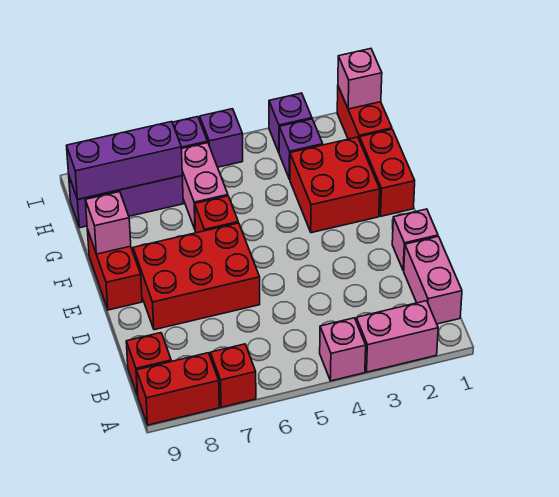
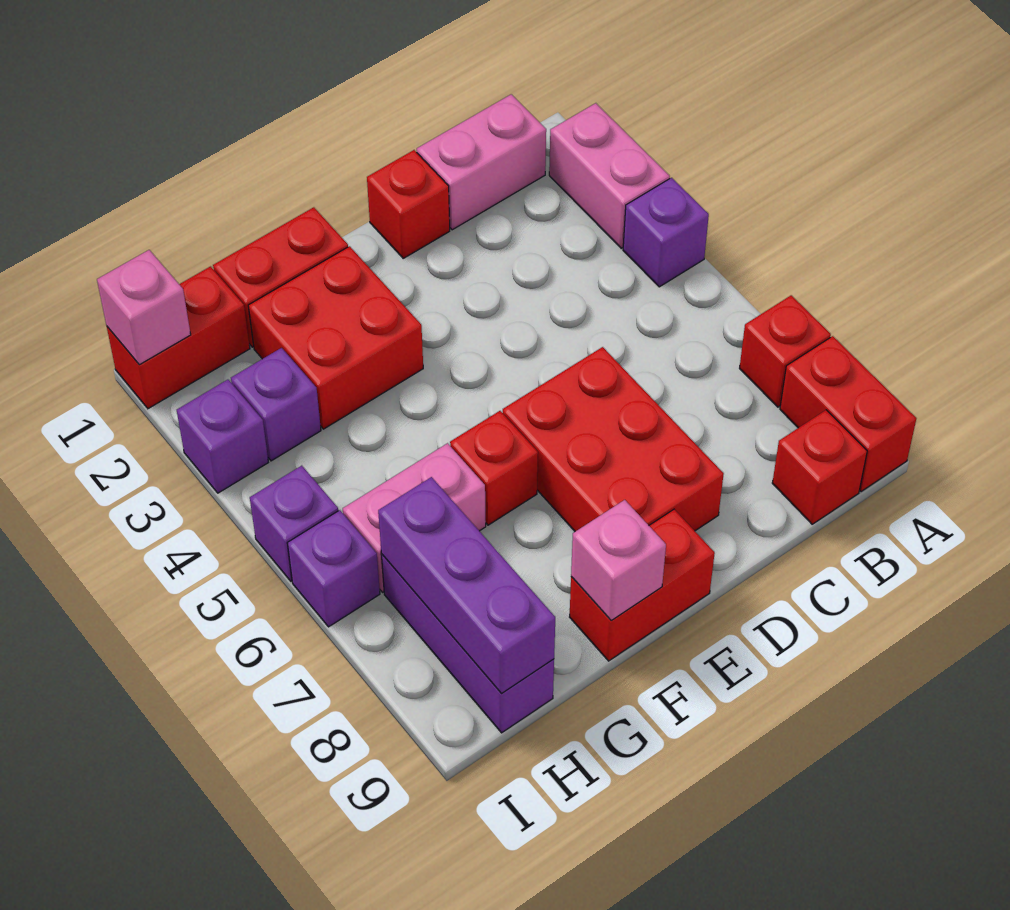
pink brick A4 level 1 -> purple brick A4 level 1
pink brick D1 level 1 -> red brick D1 level 1

